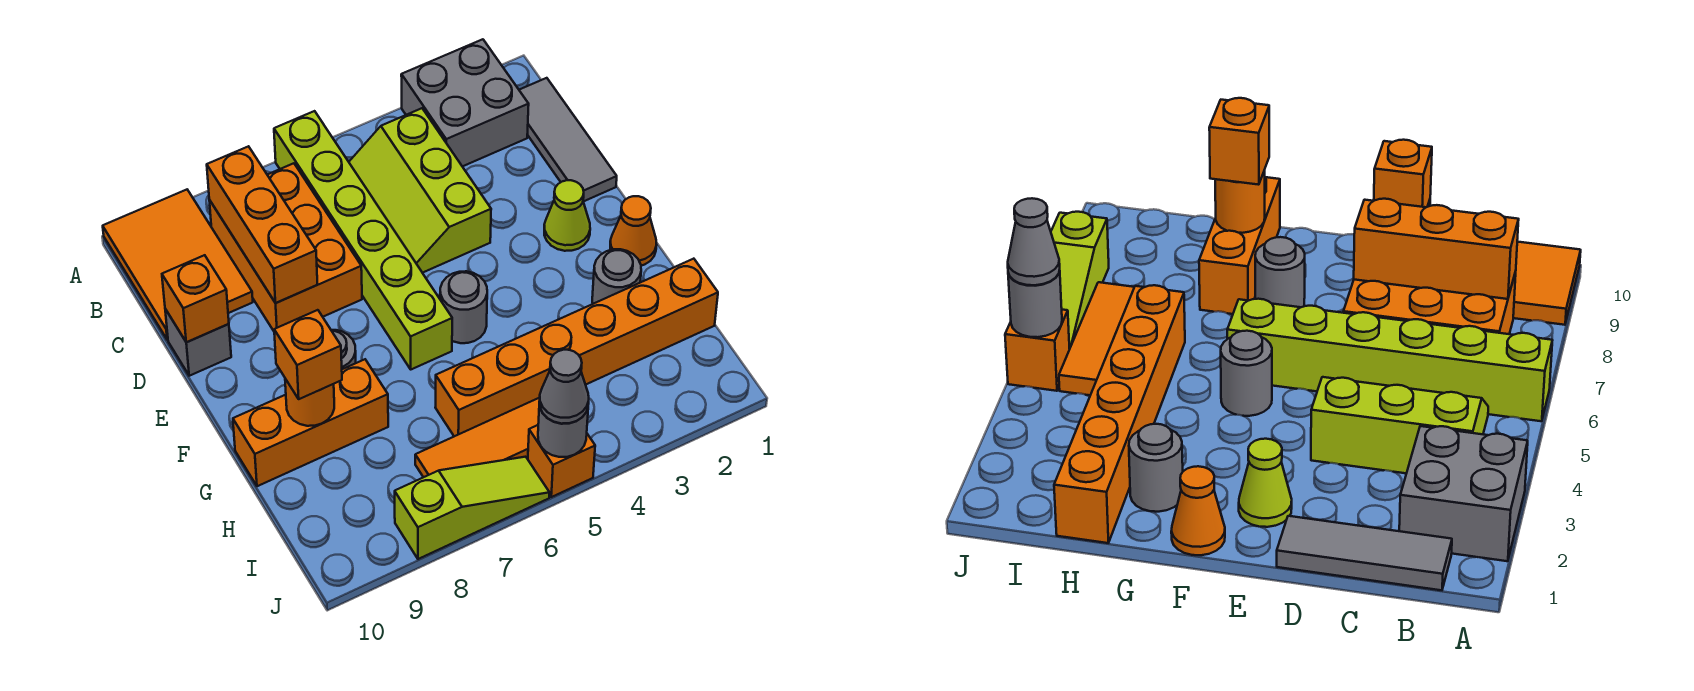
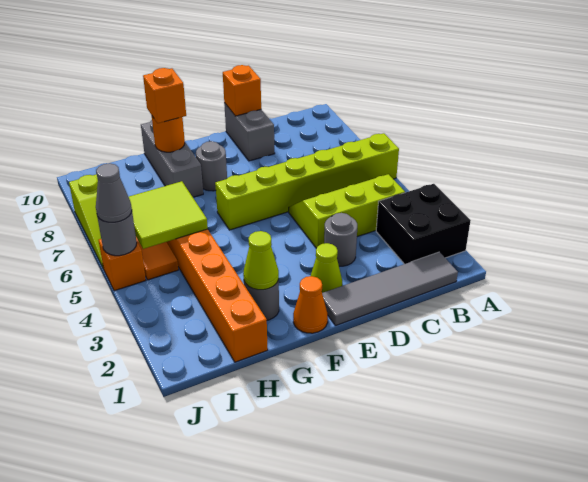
grey brick A2:B3 level 1 -> black brick A2:B3 level 1
orange tile A9:C10 level 1 -> none
grey tile B1:D1 level 1 -> grey tile B1:E1 level 1
orange brick B7:D8 level 1 -> none
orange brick B8:D8 level 2 -> none
grey brick D10 level 1 -> grey brick D9:D10 level 1
grey round brick F5 level 1 -> grey round brick D3 level 1
none -> lime cone G2 level 2
orange brick G8:G10 level 1 -> grey brick G8:G10 level 1
none -> lime tile H5:I6 level 2

